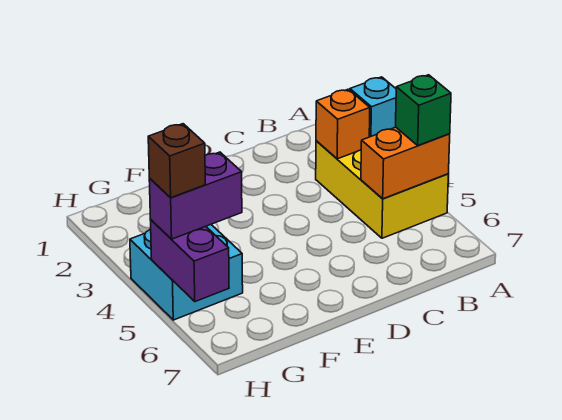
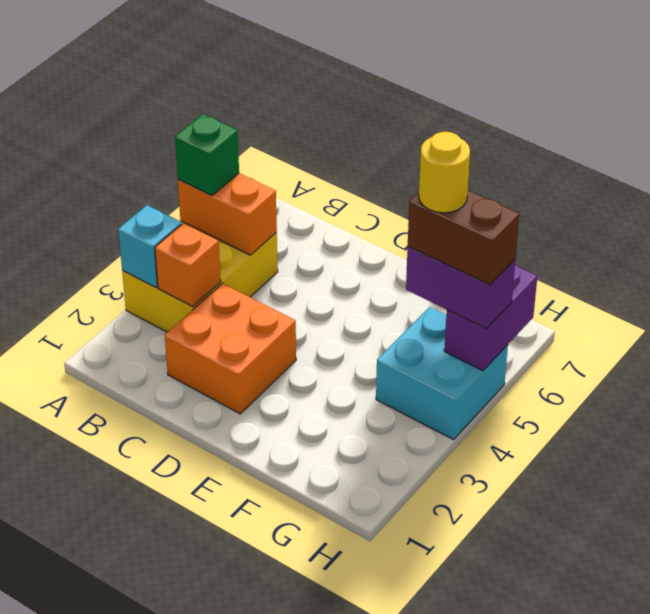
none -> orange brick C2:D3 level 1
none -> yellow round brick G5 level 5
brown brick H5 level 4 -> brown brick G5:H5 level 4

